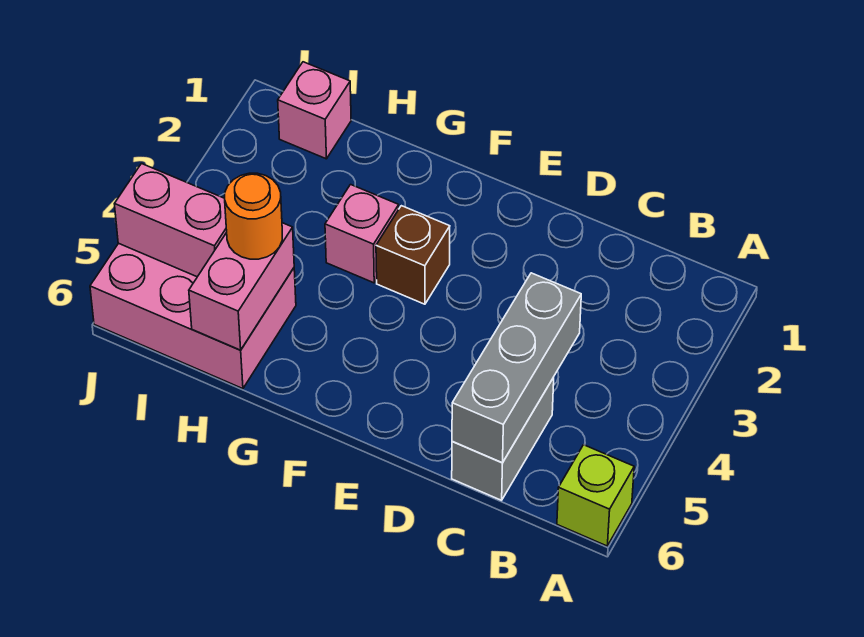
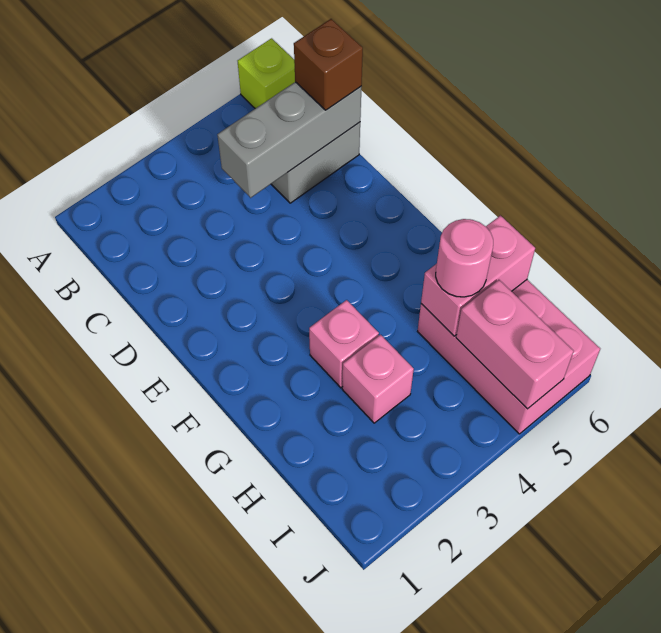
brown brick F3 level 1 -> brown brick C6 level 3
orange round brick H5 level 3 -> pink round brick H5 level 3
pink brick I1 level 1 -> pink brick H3 level 1

